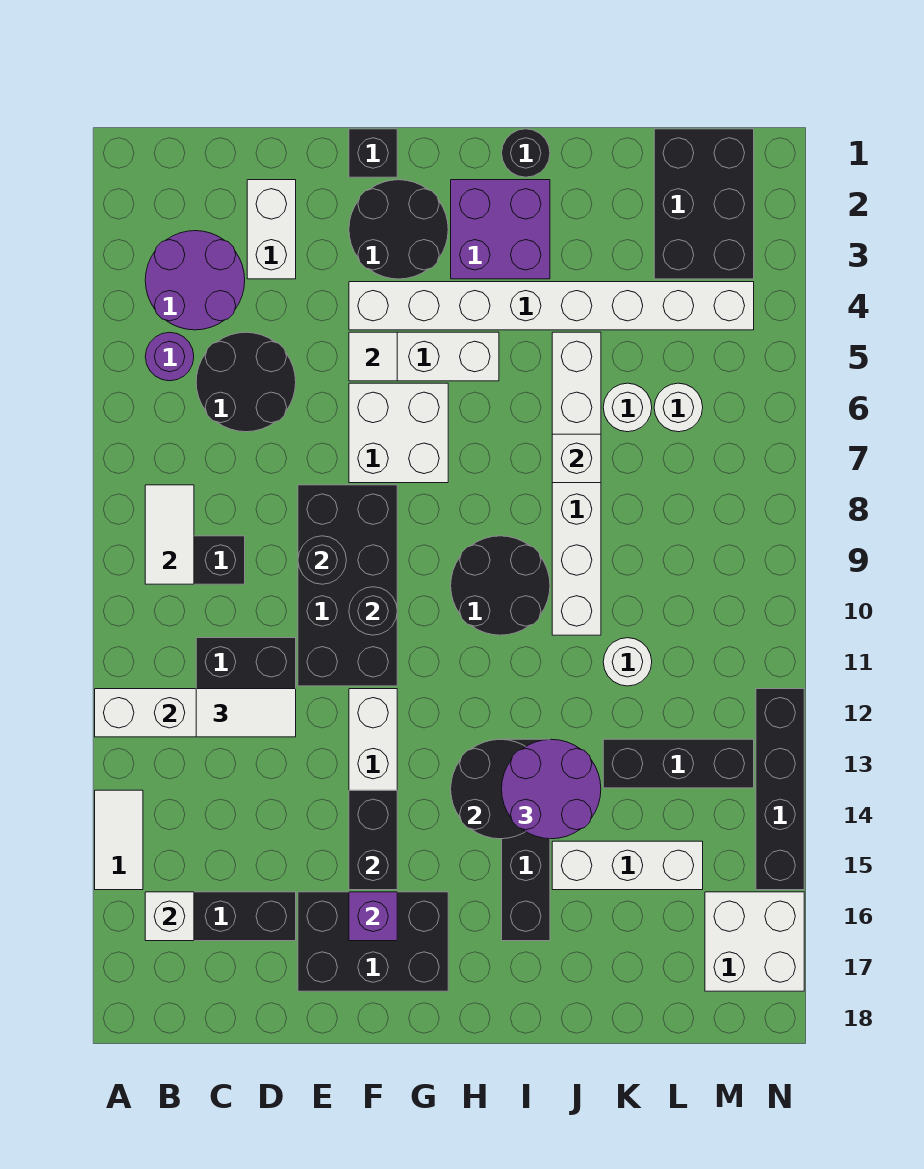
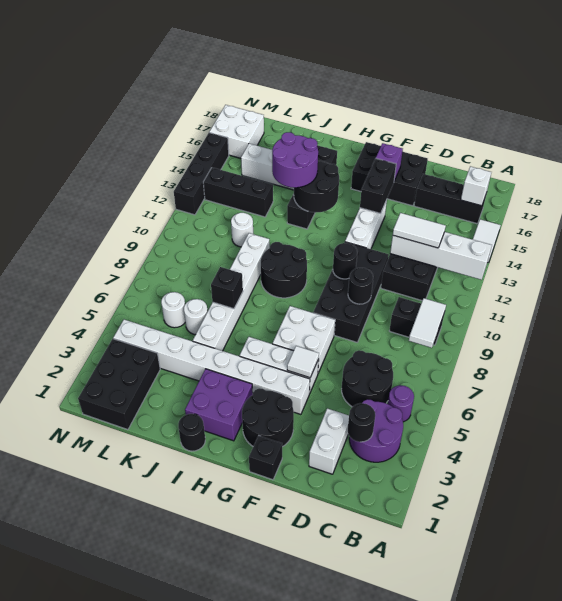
none -> black round brick C3 level 2
white brick J7 level 2 -> black brick J7 level 2

